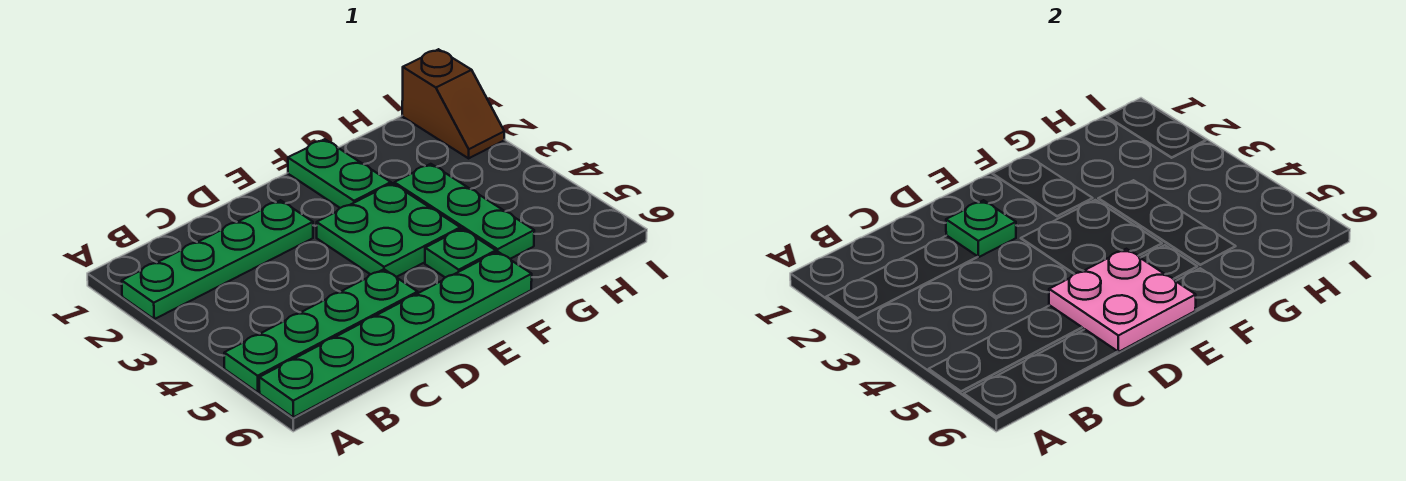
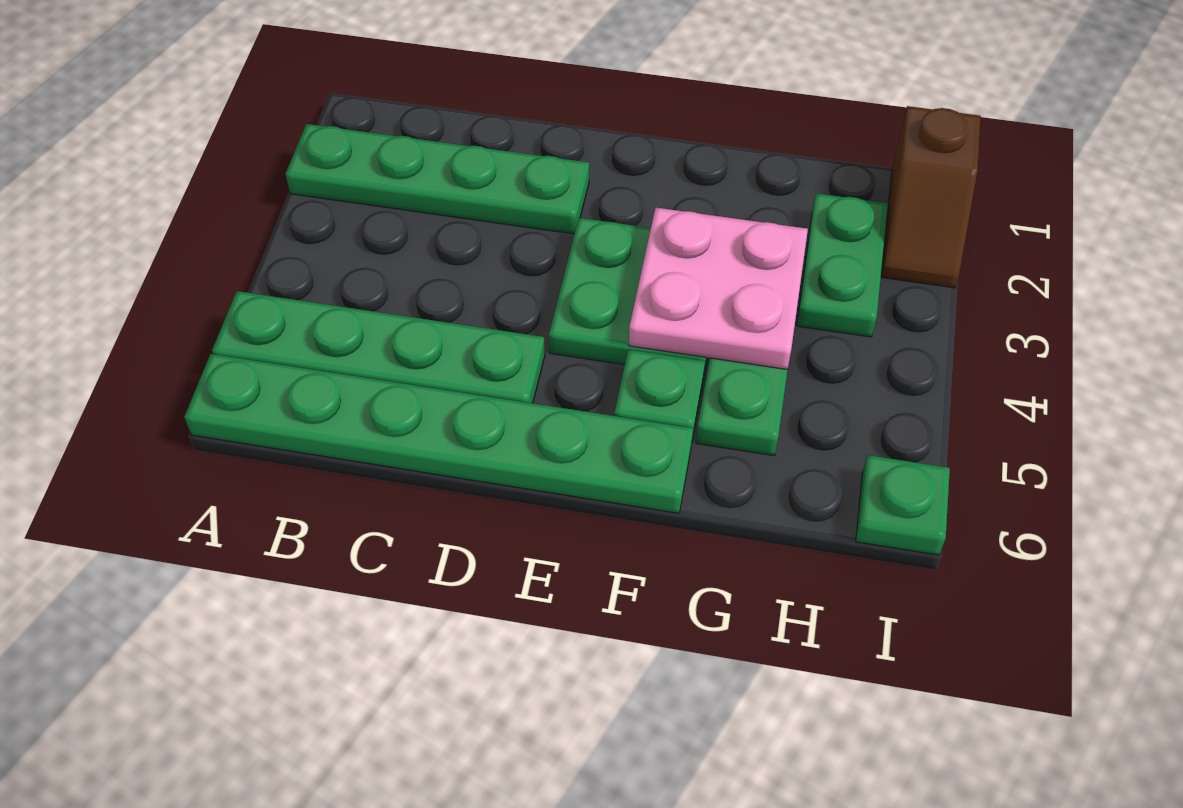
green plate D2 level 2 -> green plate I6 level 1
pink plate D5:E6 level 2 -> pink plate F3:G4 level 2
green plate F1:F2 level 1 -> green plate H2:H3 level 1

